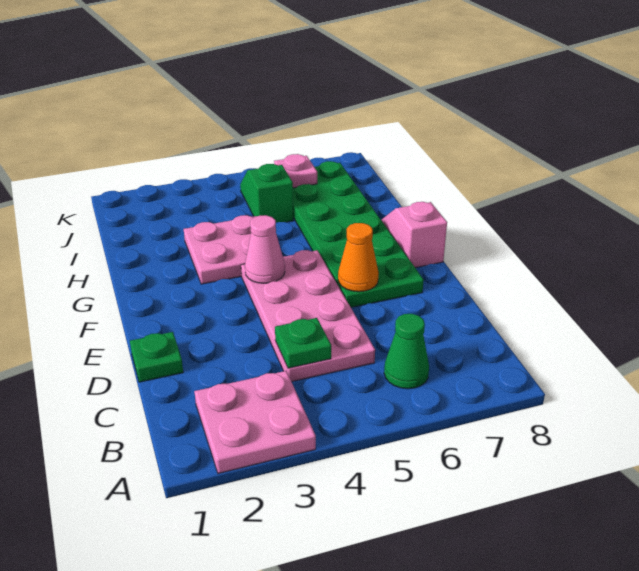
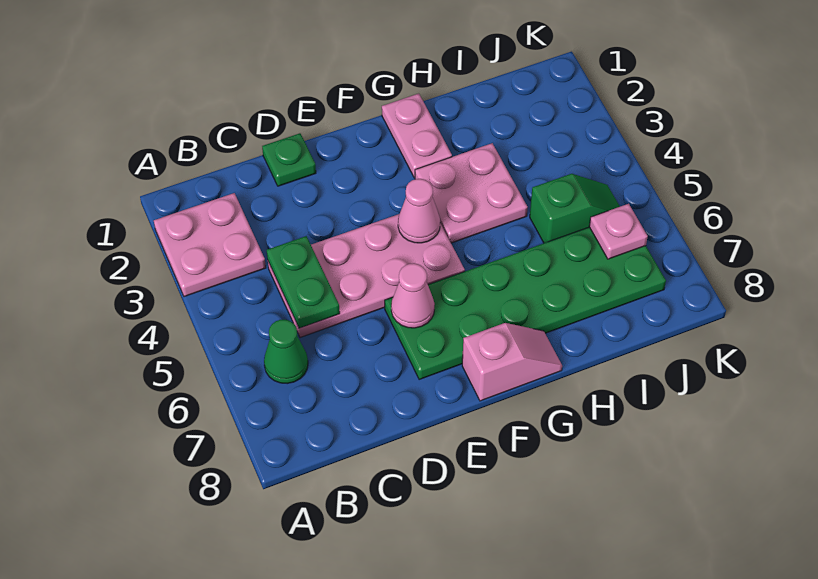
green plate C4 level 2 -> green plate C4:C5 level 2
orange cone E6 level 2 -> pink cone E6 level 2
none -> pink plate G1:G2 level 1

